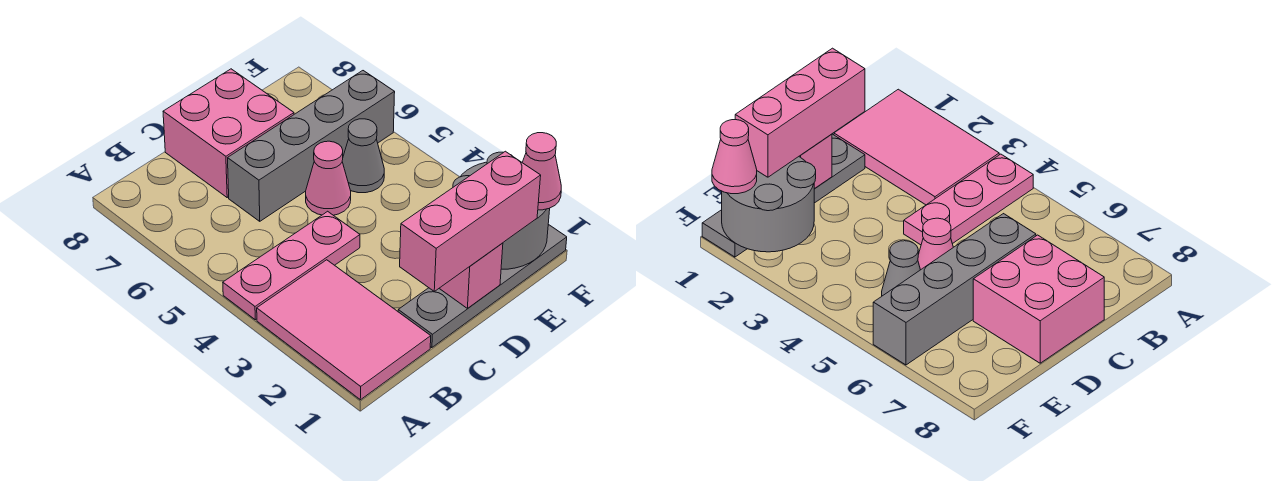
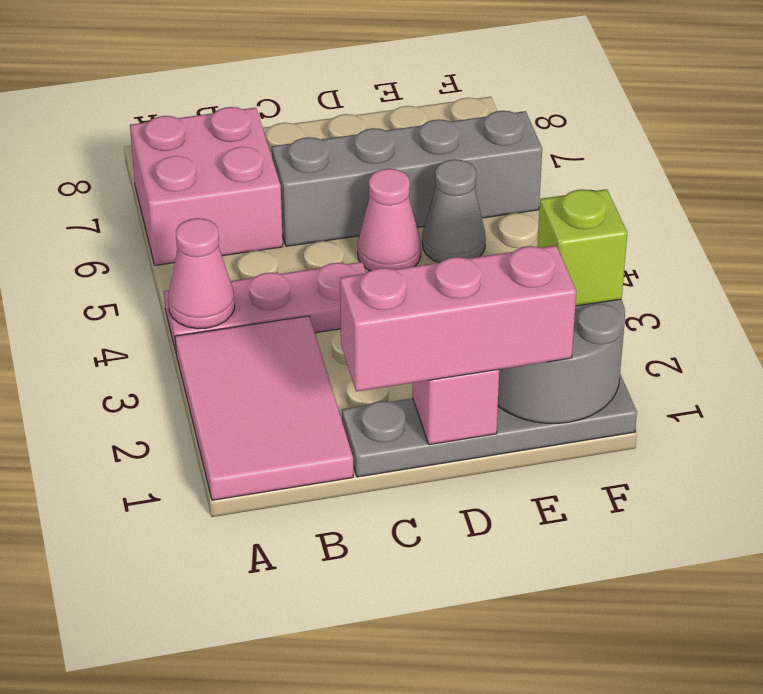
pink brick C7:D8 level 1 -> pink brick A6:B7 level 1
pink cone F1 level 3 -> pink cone A4 level 2
none -> lime brick F2 level 3

